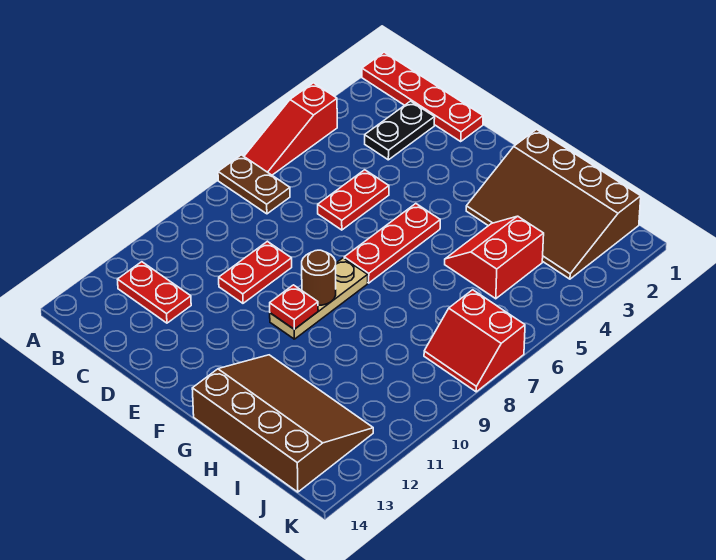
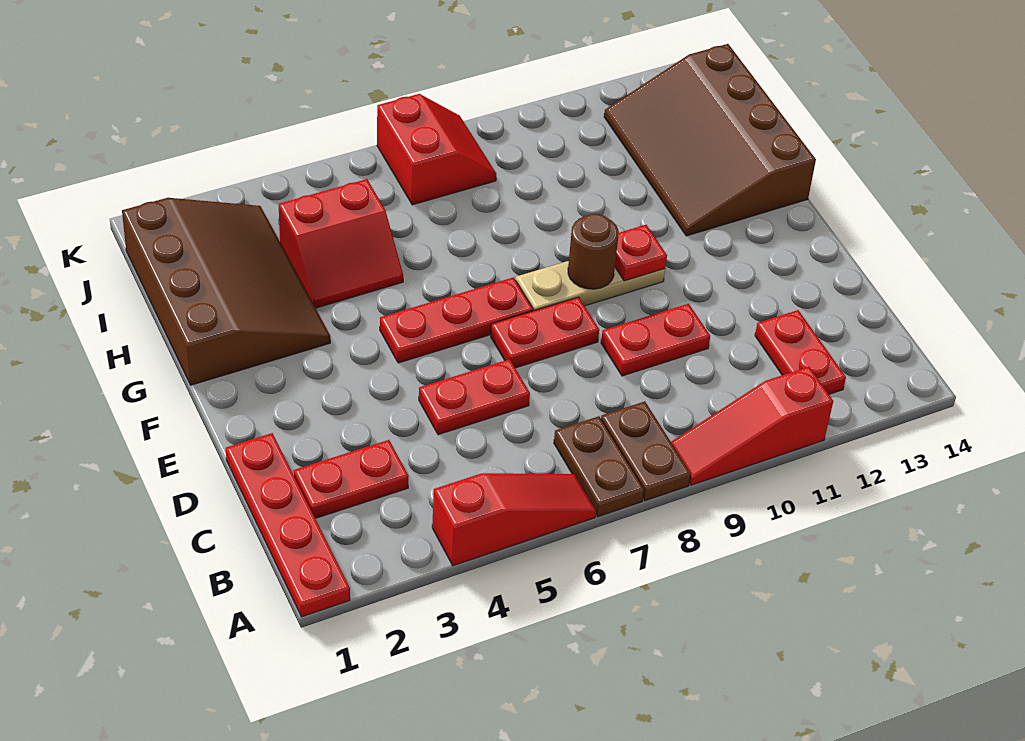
none -> brown plate A8:B8 level 1
none -> red slope A9:A11 level 1 top 11
black plate C2:C3 level 1 -> red plate C2:C3 level 1
none -> red plate E7:E8 level 1

